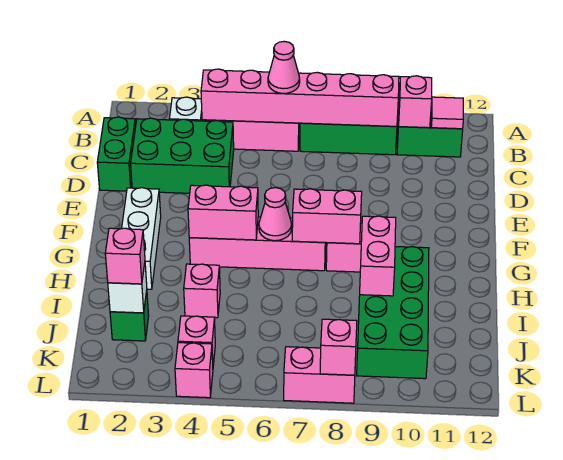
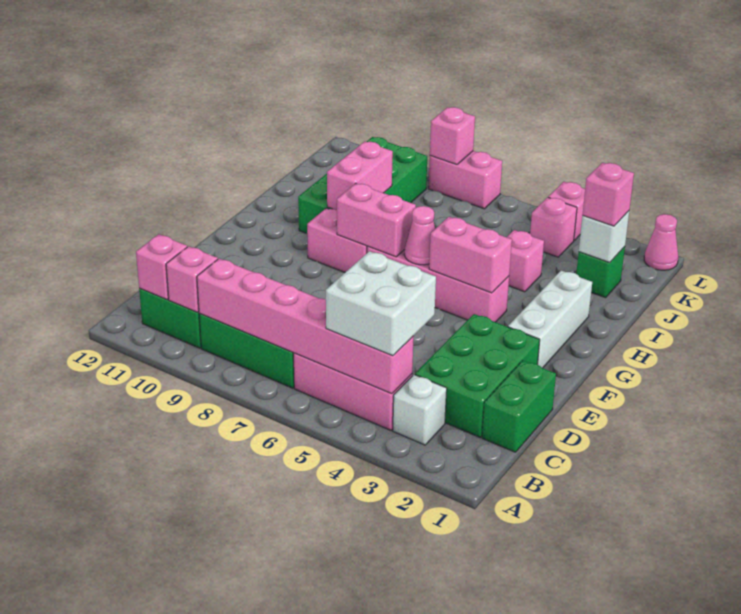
none -> white brick B4:C5 level 3
pink cone B6 level 3 -> pink cone L1 level 1
pink tile B11 level 2 -> pink brick B11 level 2
green brick C2:D4 level 1 -> green brick C2:E3 level 1

